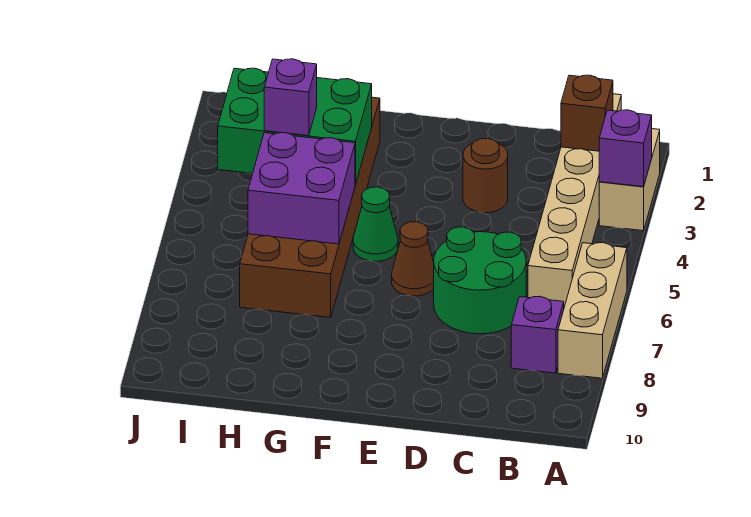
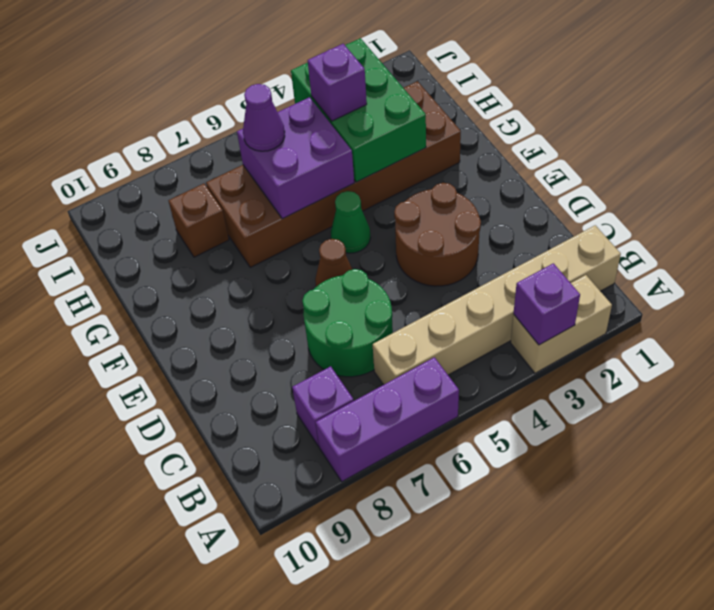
tan brick A6:A8 level 1 -> purple brick A6:A8 level 1
brown brick B2 level 2 -> brown brick H8 level 1
brown round brick D3 level 1 -> brown round brick D3:E4 level 1
none -> purple cone H6 level 3

